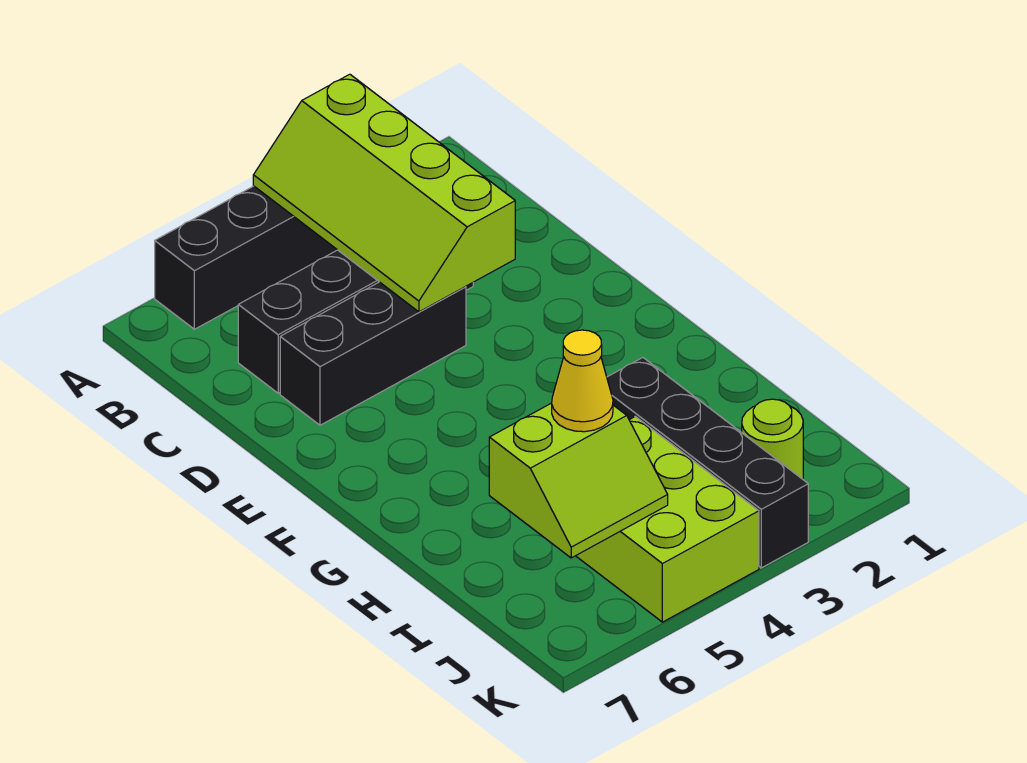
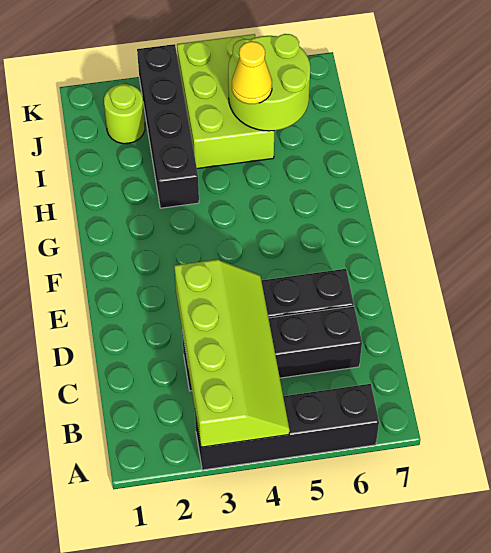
lime slope I5:J6 level 2 top I -> lime round brick I5:J6 level 2

